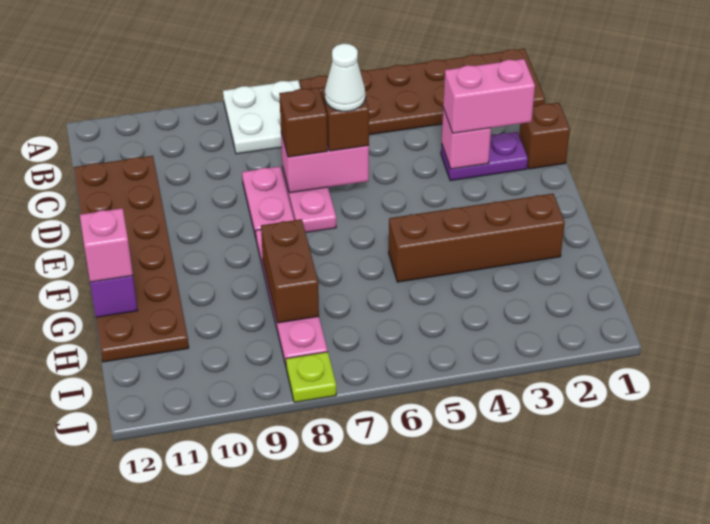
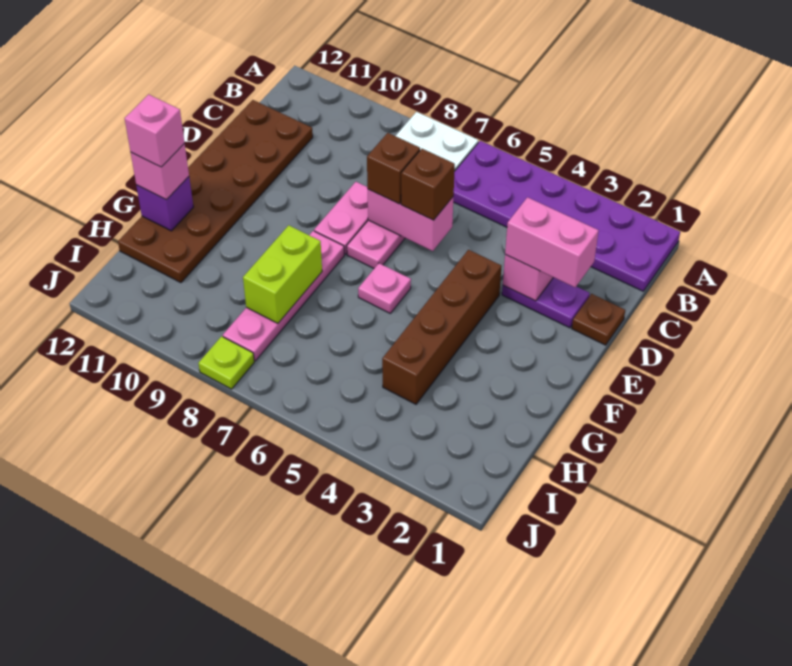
brown plate A1:B6 level 1 -> purple plate A1:B6 level 1
brown brick D1 level 1 -> brown plate D1 level 1
white cone D6 level 4 -> none
none -> pink plate F6 level 1
brown brick G2:G5 level 1 -> brown brick E4:H4 level 1
brown brick G8:H8 level 2 -> lime brick G8:H8 level 2
none -> pink brick G12 level 4

